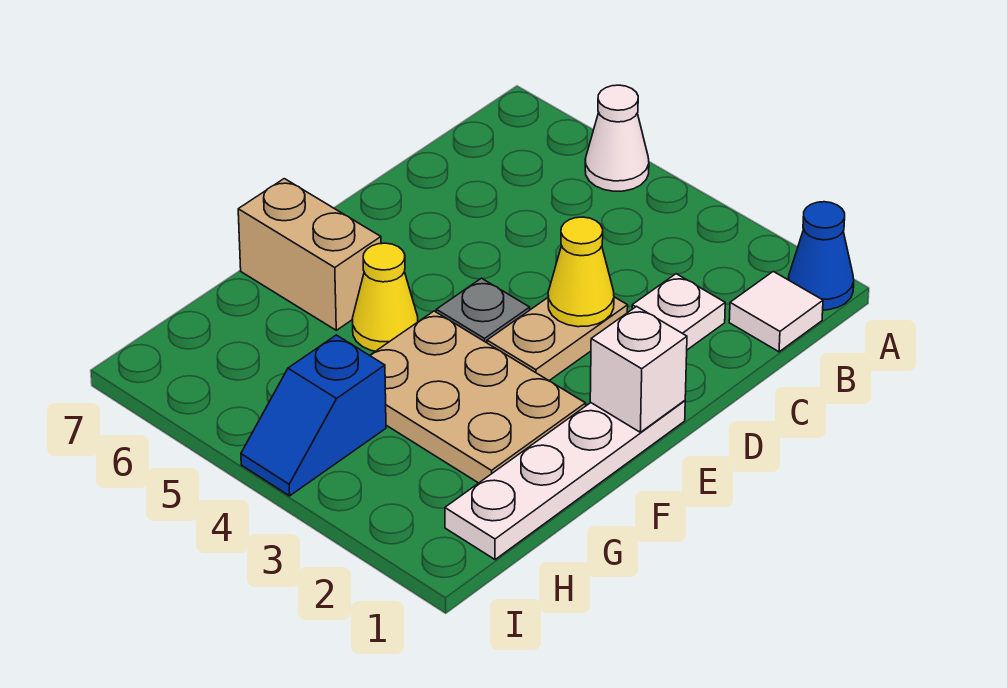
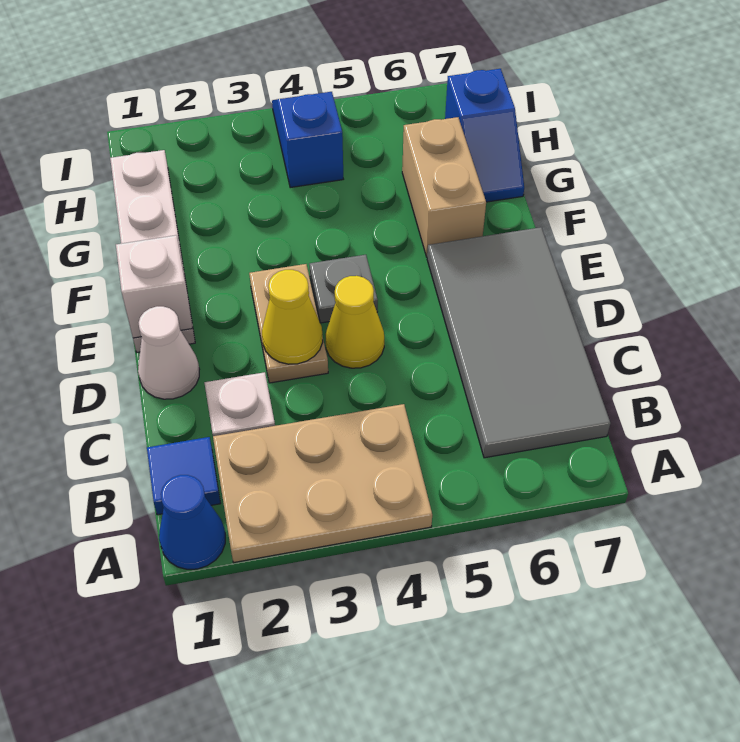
white cone A5 level 1 -> white cone D1 level 1
white tile B1 level 1 -> blue tile B1 level 1
none -> grey tile B6:E7 level 1
tan plate F2:G4 level 1 -> tan plate A2:B4 level 1
yellow cone F5 level 1 -> yellow cone D4 level 1
tan brick F6:F7 level 1 -> tan brick F6:G6 level 1
none -> blue slope G7:H7 level 1 top H

